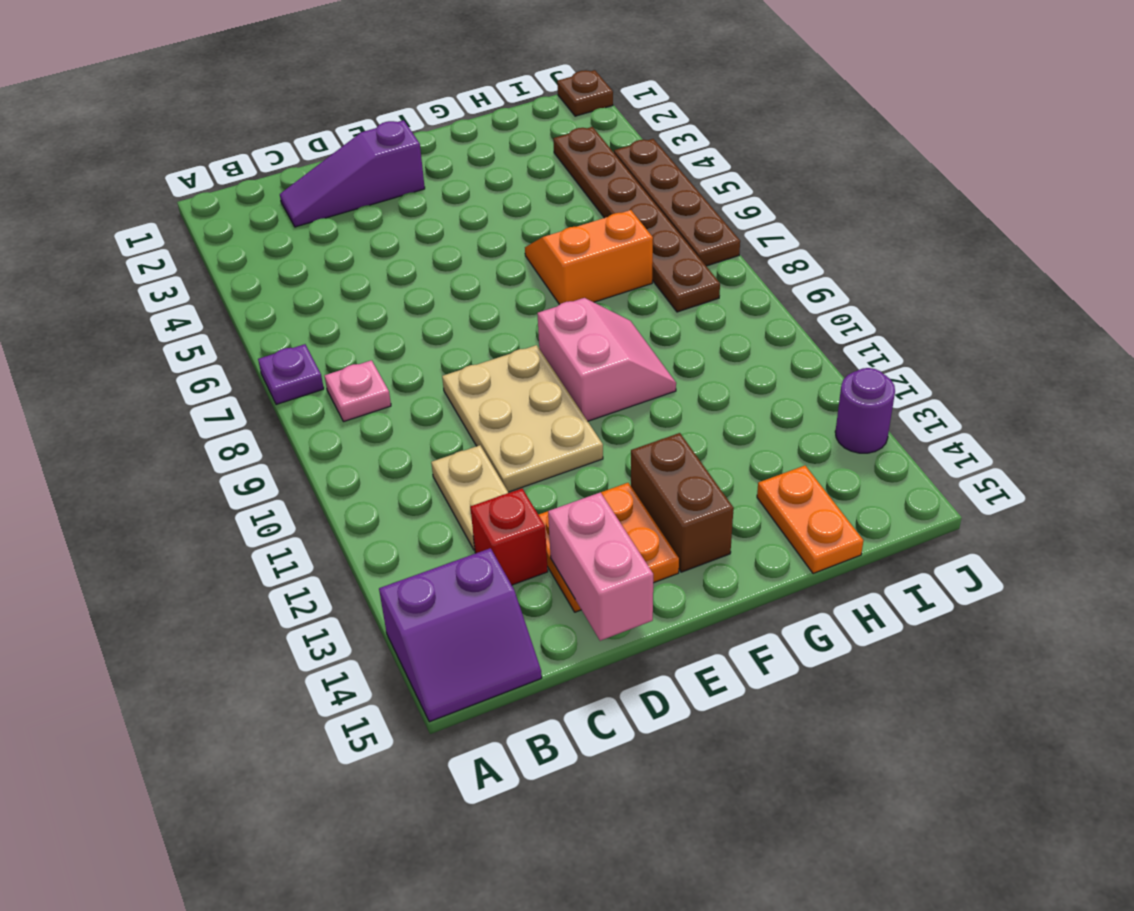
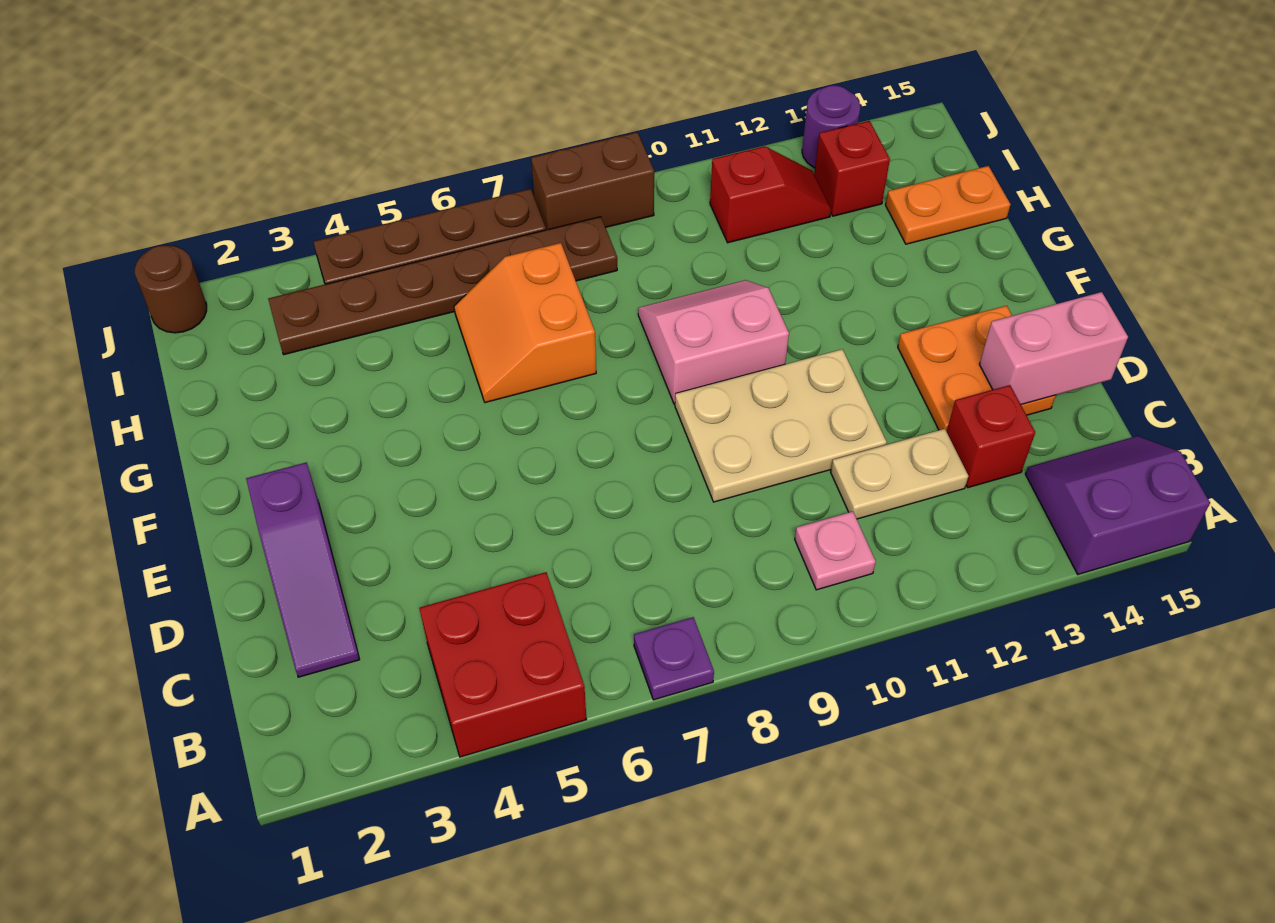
none -> red brick A4:B5 level 1
purple slope A14:B15 level 1 top 14 -> purple slope A14:B15 level 1 top A
pink plate B8 level 1 -> pink plate B10 level 1
brown brick F13:F14 level 1 -> brown brick J8:J9 level 1
none -> red slope I11:I12 level 1 top 11
none -> red brick I13 level 1
brown plate J1 level 1 -> brown round brick J1 level 1

